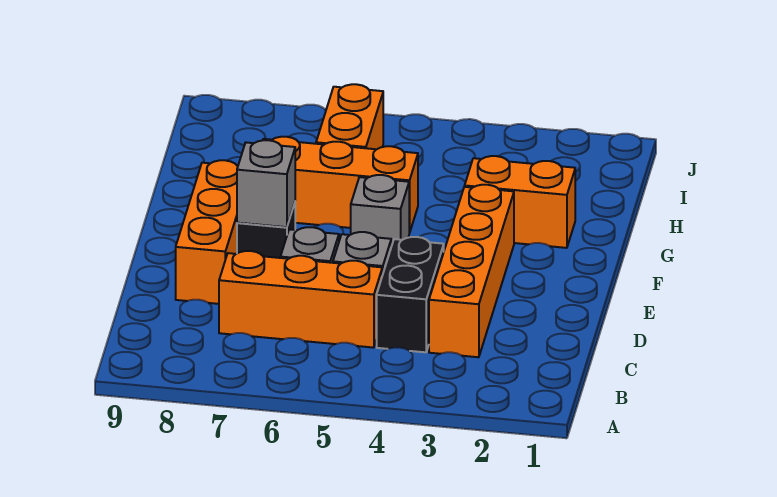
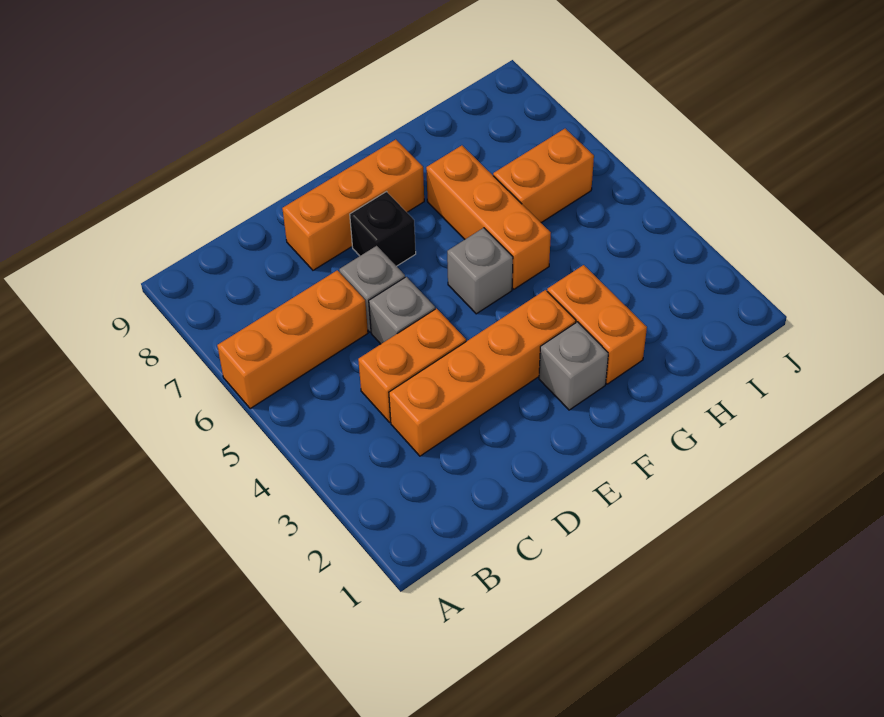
black brick C4:D4 level 1 -> orange brick C4:D4 level 1
orange brick C5:C7 level 1 -> orange brick A6:C6 level 1
grey brick E7 level 2 -> grey brick F2 level 1

